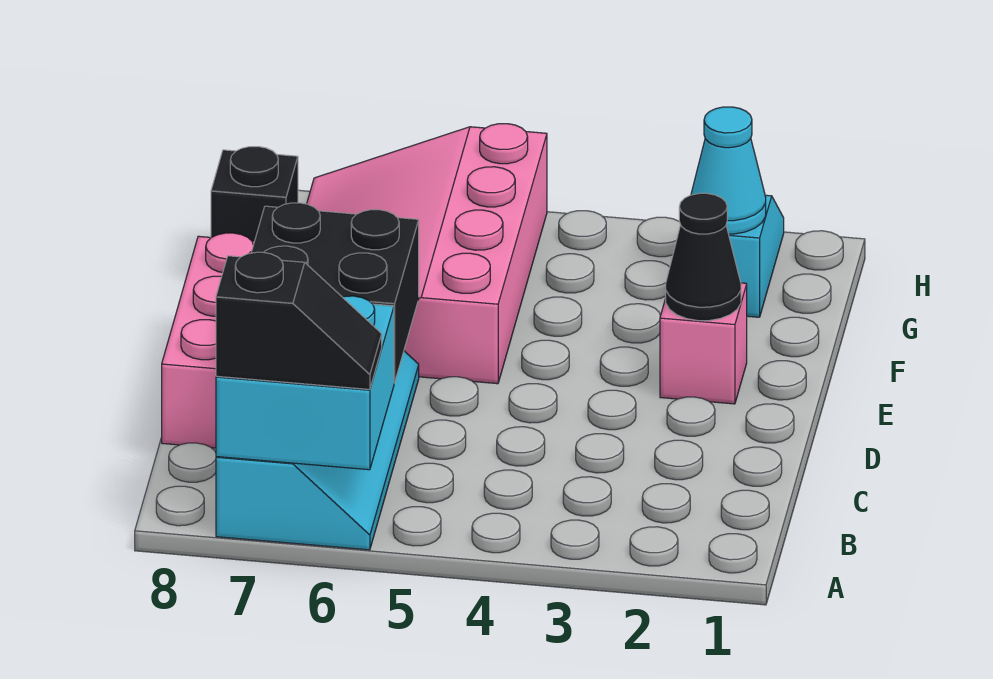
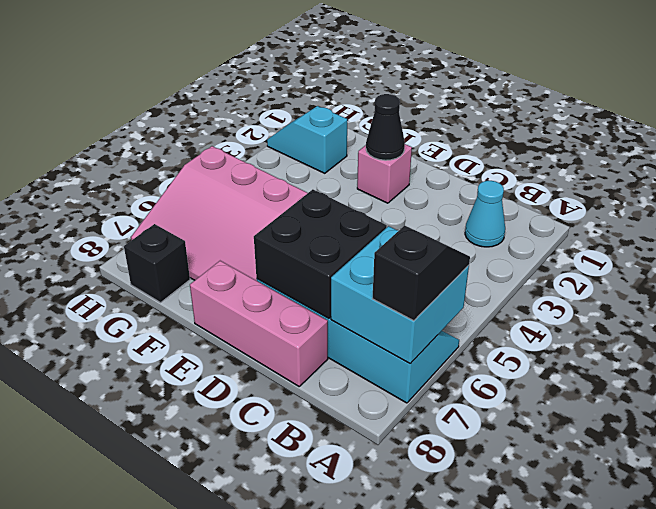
cyan cone G2 level 2 -> cyan cone B2 level 1

